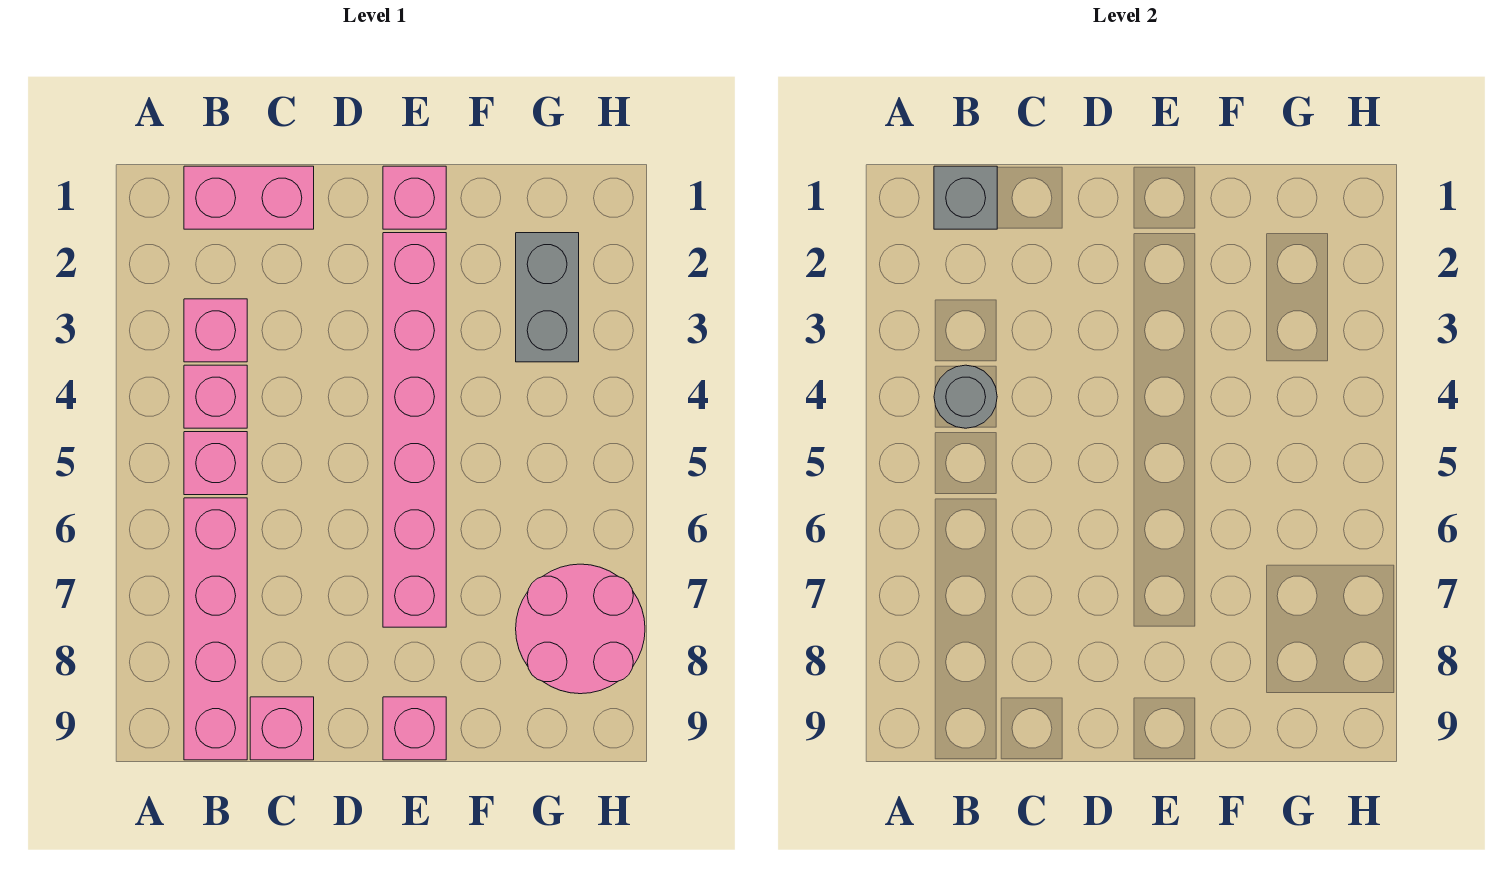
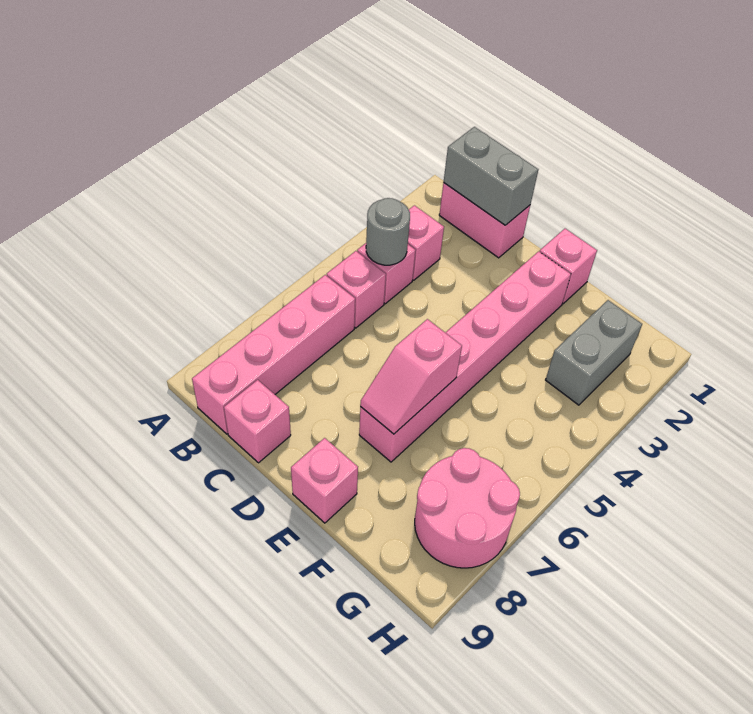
grey brick B1 level 2 -> grey brick B1:C1 level 2
none -> pink slope E6:E7 level 2 top 6

